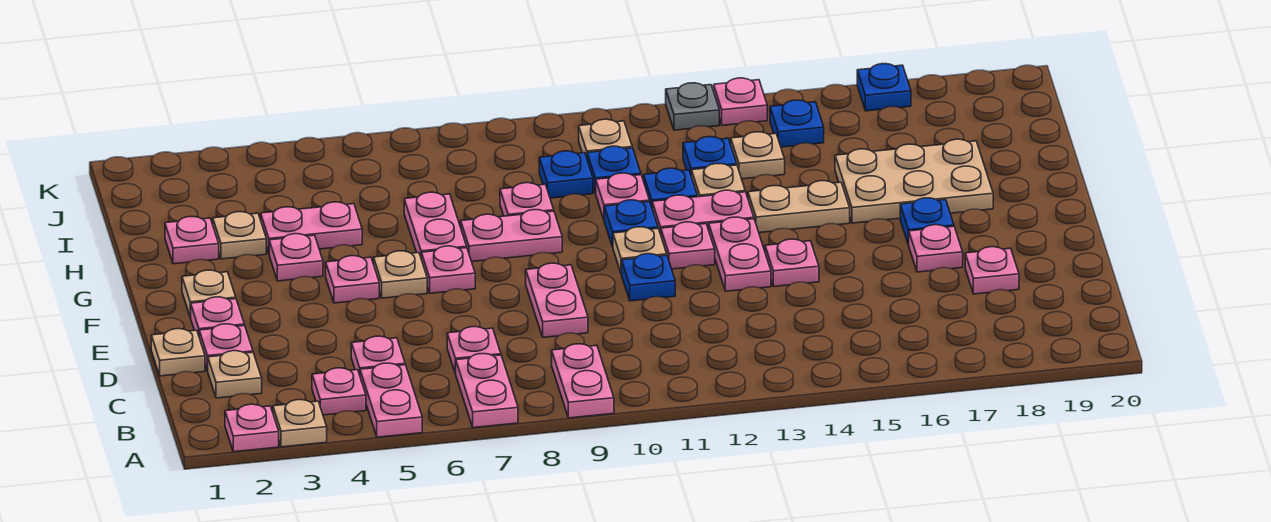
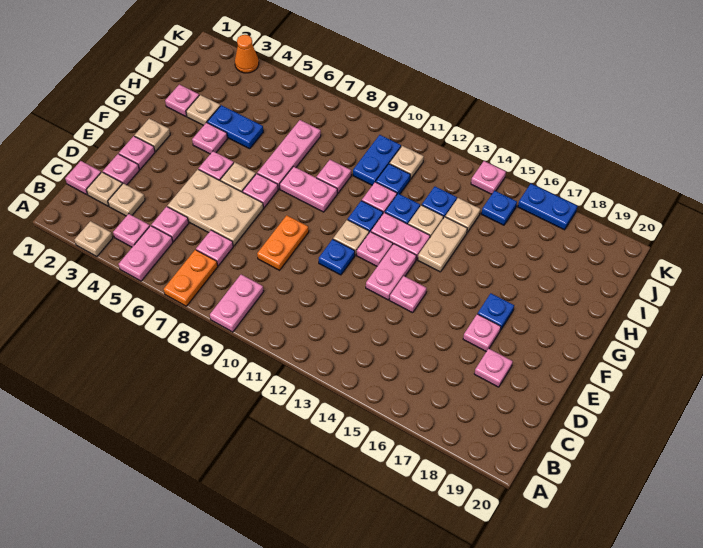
pink plate A2 level 1 -> pink plate C1 level 1
pink plate A7:B7 level 1 -> orange plate A7:B7 level 1
tan plate D1 level 1 -> tan plate C3 level 1
pink plate D9:E9 level 1 -> orange plate D9:E9 level 1
pink plate G7:H7 level 1 -> pink plate G7:I7 level 1
tan plate G14:G15 level 1 -> tan plate G14:H14 level 1
tan plate G16:H18 level 1 -> tan plate D5:E7 level 1
pink plate H4:H5 level 1 -> blue plate H4:H5 level 1
blue plate I10 level 1 -> blue plate I10:J10 level 1
none -> orange cone K3 level 1
grey plate K13 level 1 -> none
blue plate K17 level 1 -> blue plate K16:K17 level 1

